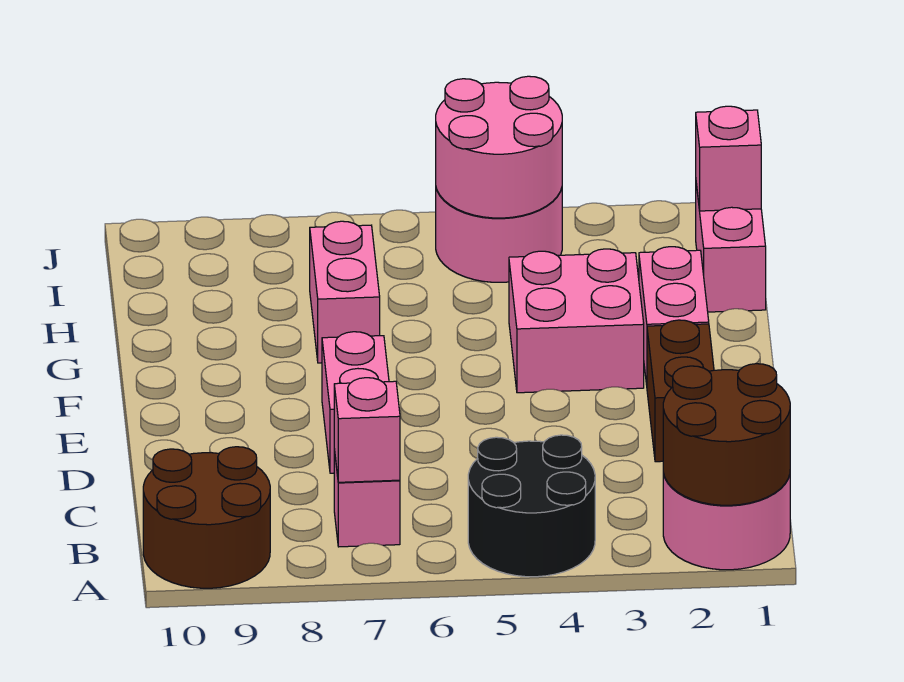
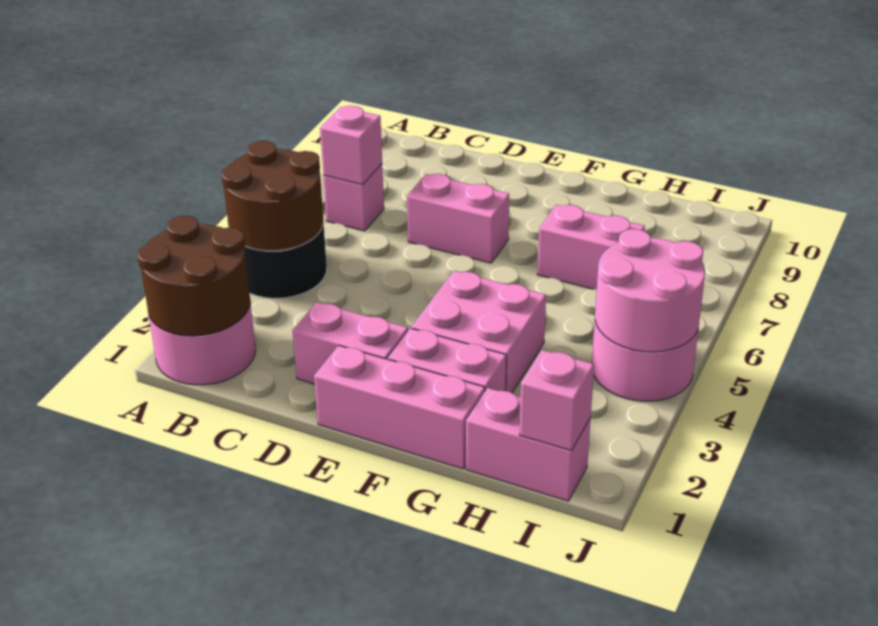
brown round brick A9:B10 level 1 -> brown round brick A4:B5 level 2
brown brick D2:E2 level 1 -> pink brick D2:E2 level 1
none -> pink brick E1:G1 level 1

